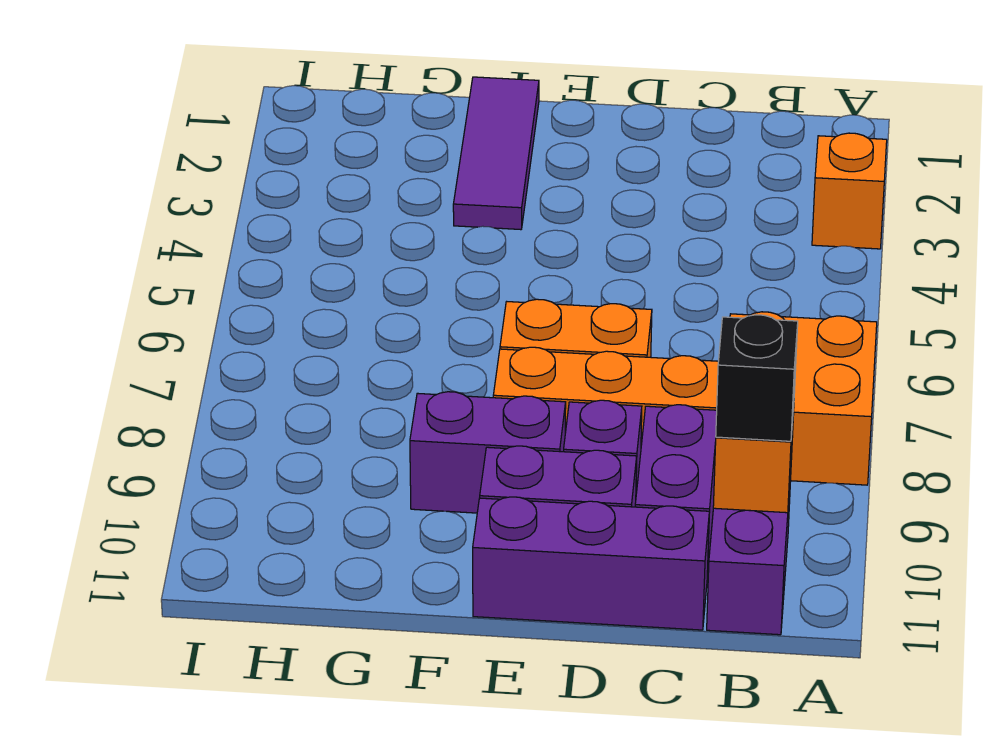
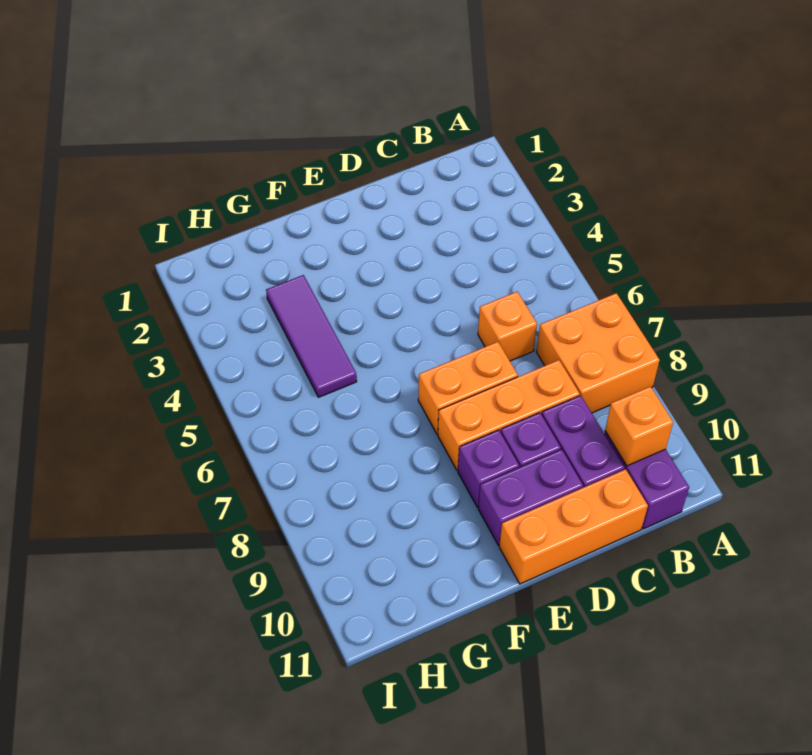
orange brick A3 level 1 -> orange brick C6 level 1
black brick B10 level 3 -> none
purple brick C11:E11 level 1 -> orange brick C11:E11 level 1
purple brick E9:F9 level 1 -> purple brick E9 level 1
purple tile F1:F3 level 1 -> purple tile G3:G5 level 1

